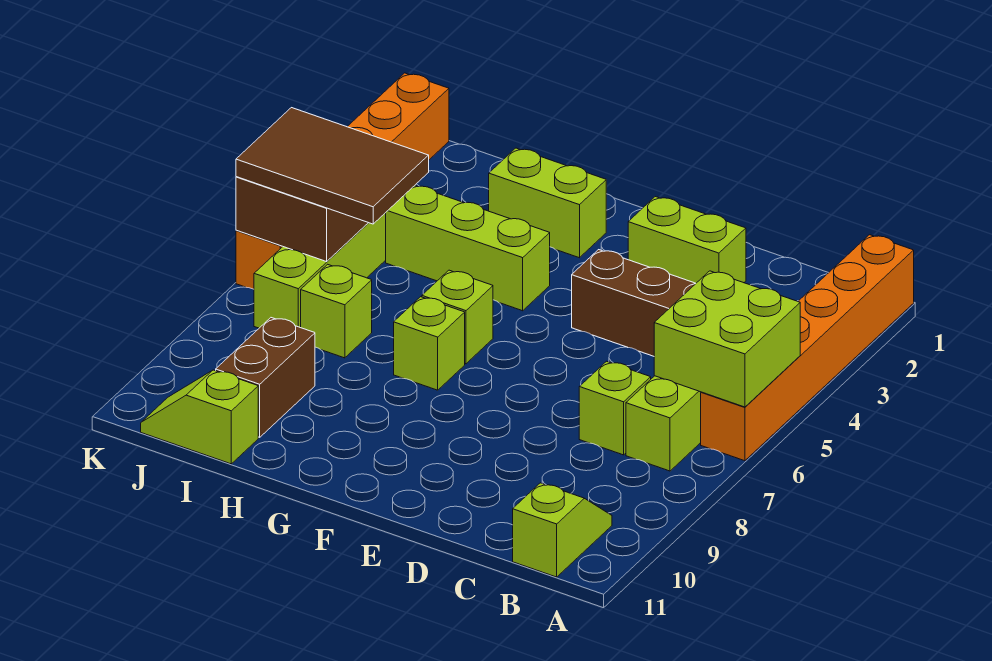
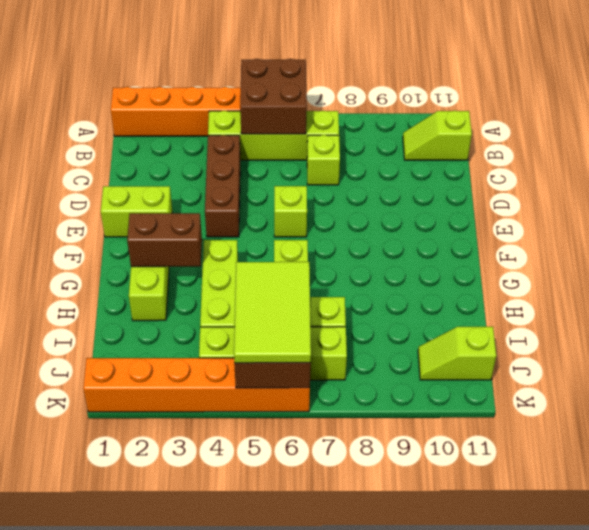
lime brick A5:B6 level 2 -> brown brick A5:B6 level 2
lime brick D2:E2 level 1 -> lime brick E1:E2 level 1
lime brick G7 level 1 -> lime brick E6 level 1
brown tile I5:K6 level 3 -> lime tile I5:K6 level 3
brown brick I9:I10 level 1 -> brown brick G2:G3 level 2
lime slope I11:J11 level 1 top I -> lime slope J10:J11 level 1 top 11

